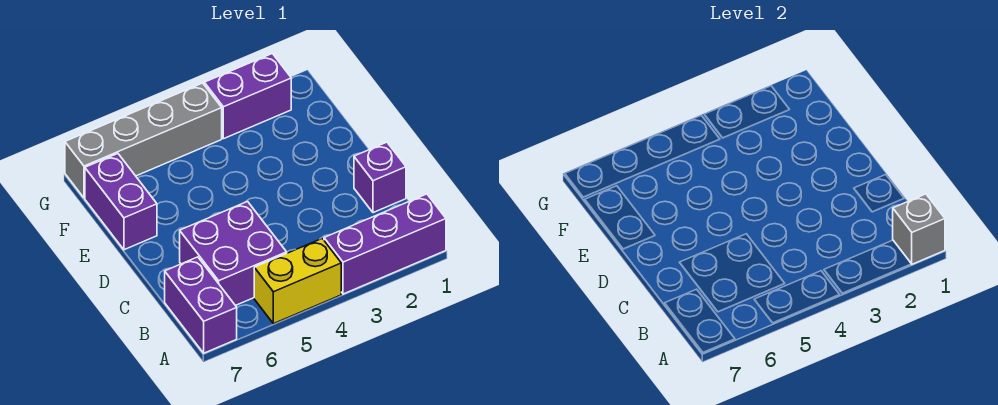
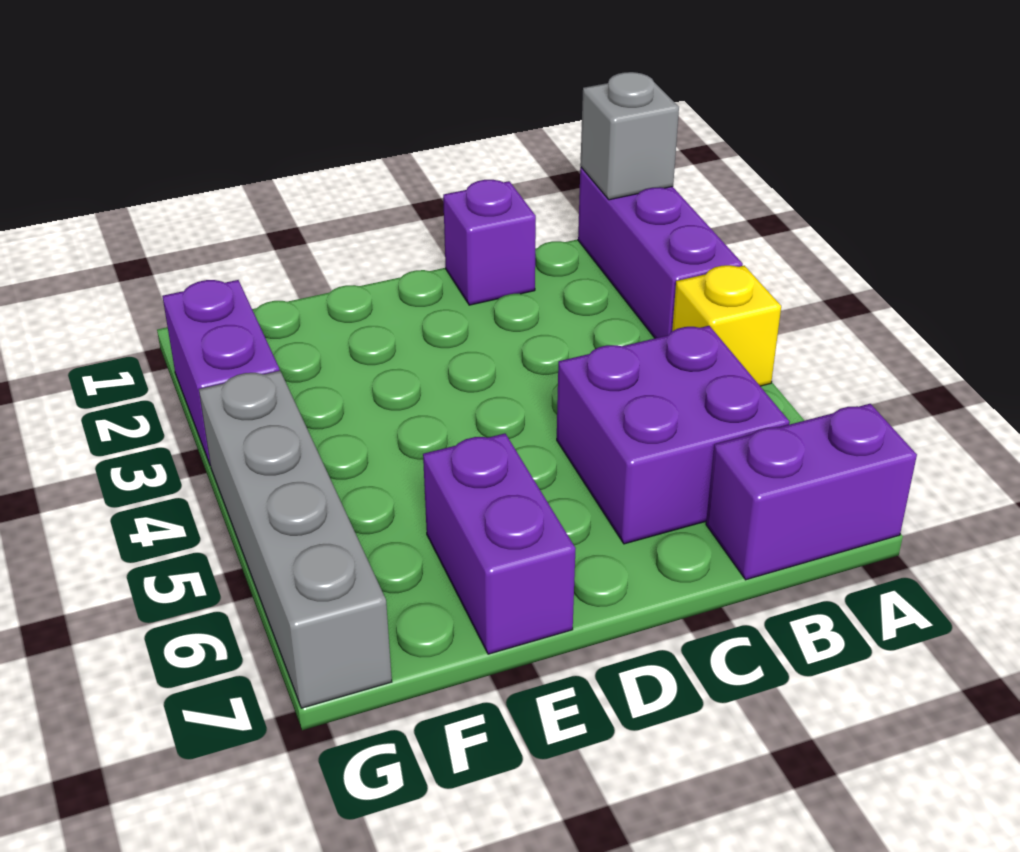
yellow brick A4:A5 level 1 -> yellow brick A4 level 1
purple brick E7:F7 level 1 -> purple brick E6:E7 level 1

